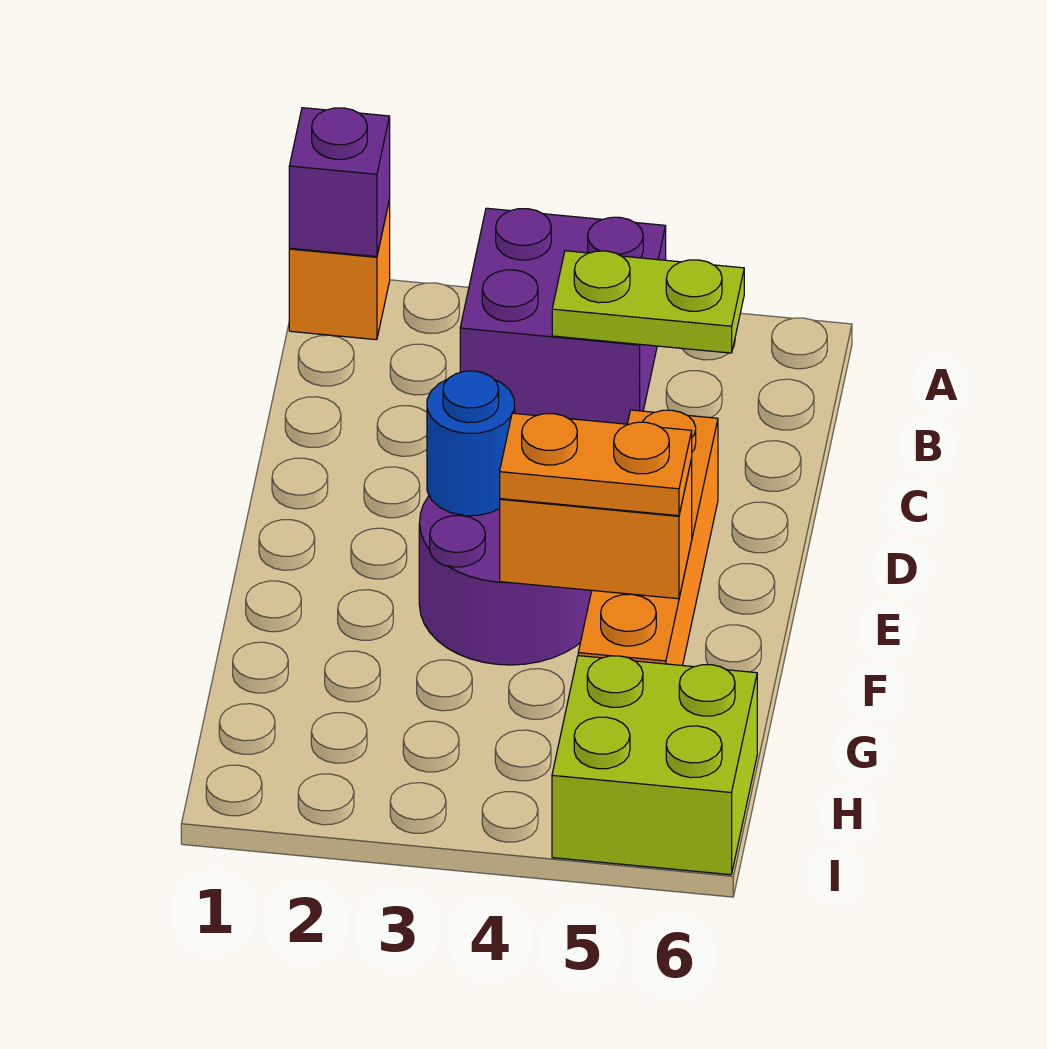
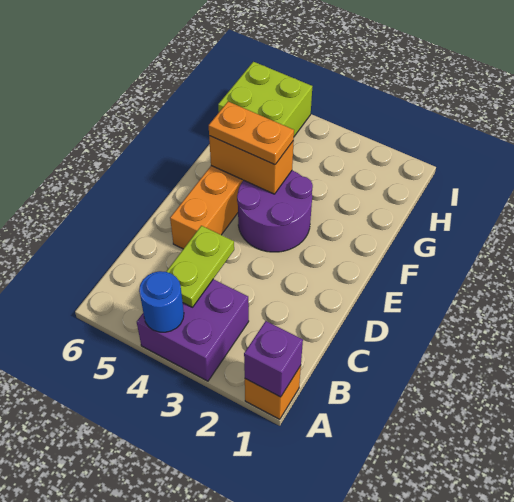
lime plate B4:B5 level 2 -> lime plate B4:C4 level 2
blue round brick E3 level 2 -> blue round brick A4 level 2

